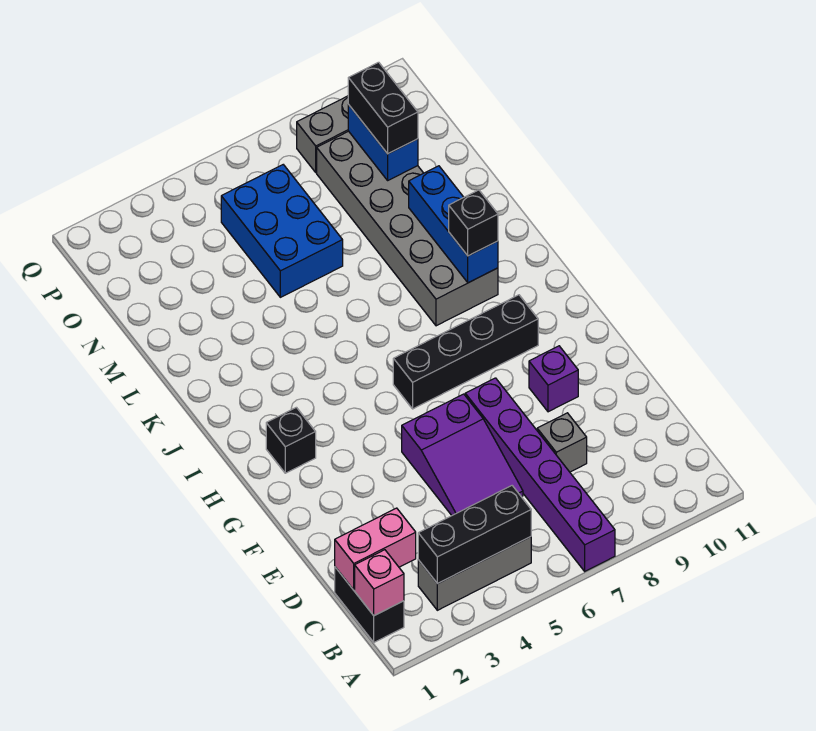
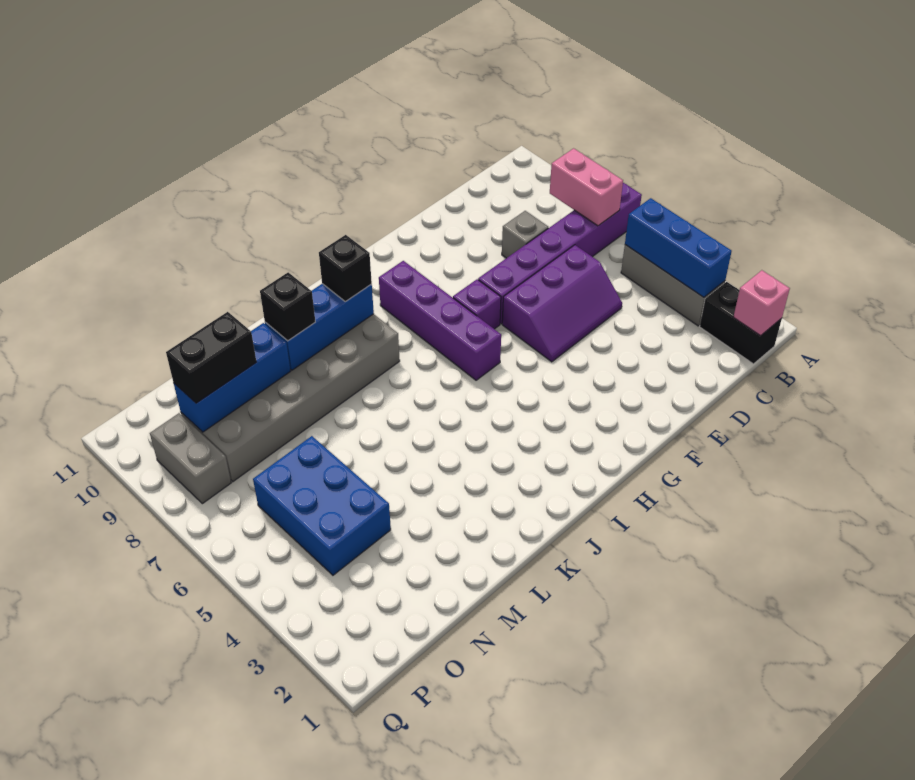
black brick B1:C1 level 1 -> black brick B1:B2 level 1
black brick B3:B5 level 2 -> blue brick B3:B5 level 2
pink brick C1:C2 level 2 -> pink brick B7:B8 level 2
purple slope D5:F6 level 1 top F -> purple slope D5:F6 level 1 top 6
purple brick F9 level 1 -> purple brick G7 level 1
black brick H2 level 1 -> black brick L9 level 3
black brick H6:H9 level 1 -> purple brick H6:H9 level 1
blue brick M5:O6 level 1 -> blue brick N4:O6 level 1
blue brick N9:O9 level 2 -> blue brick M9:O9 level 2

